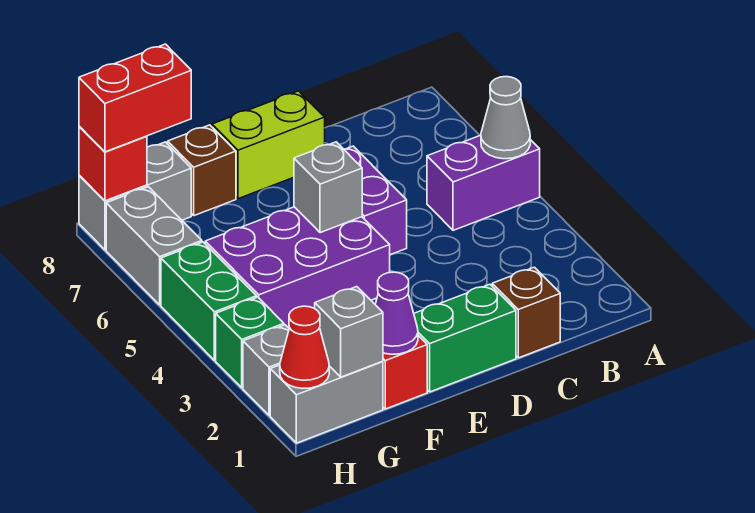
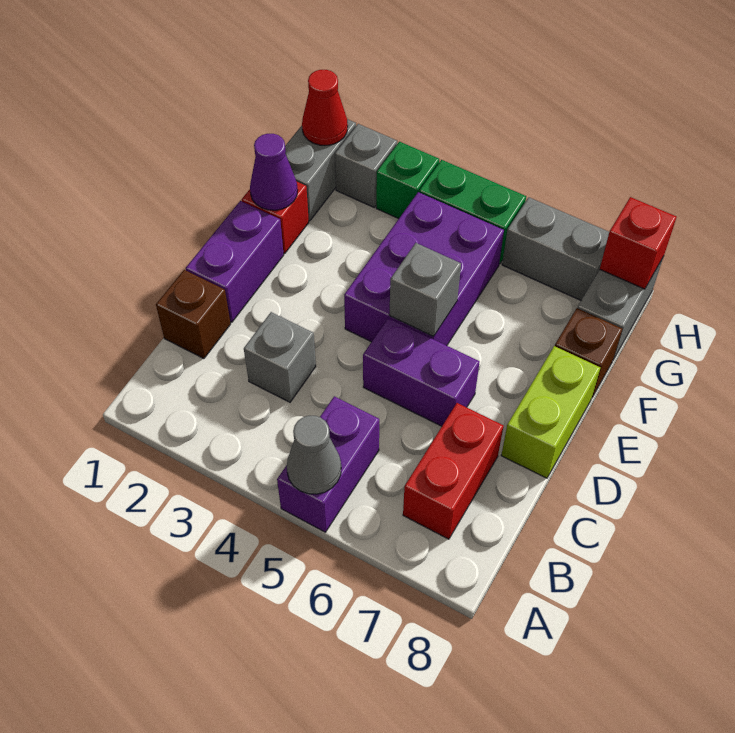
green brick D1:E1 level 1 -> purple brick D1:E1 level 1
grey brick G1 level 2 -> grey brick C3 level 1
red brick G8:H8 level 3 -> red brick B7:C7 level 1

